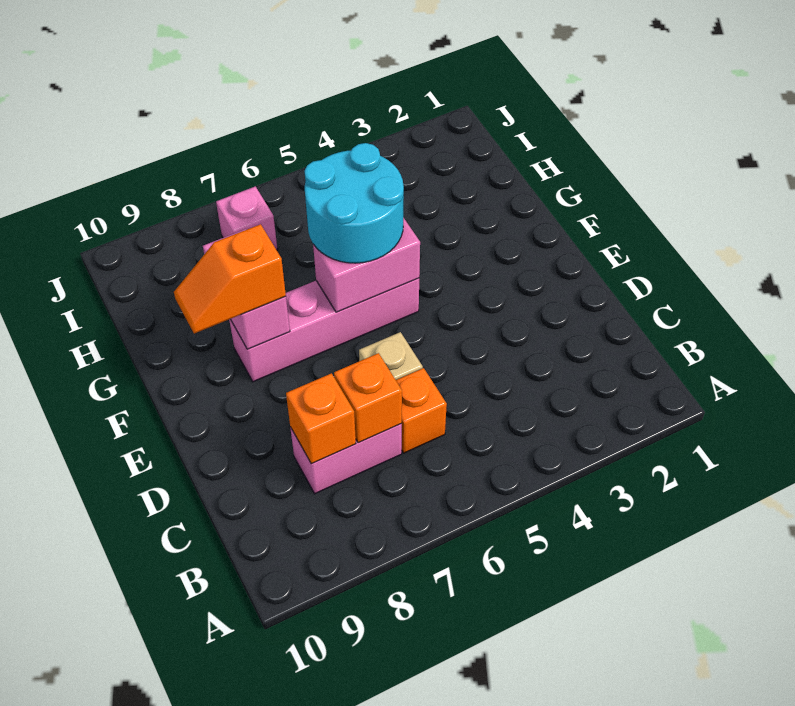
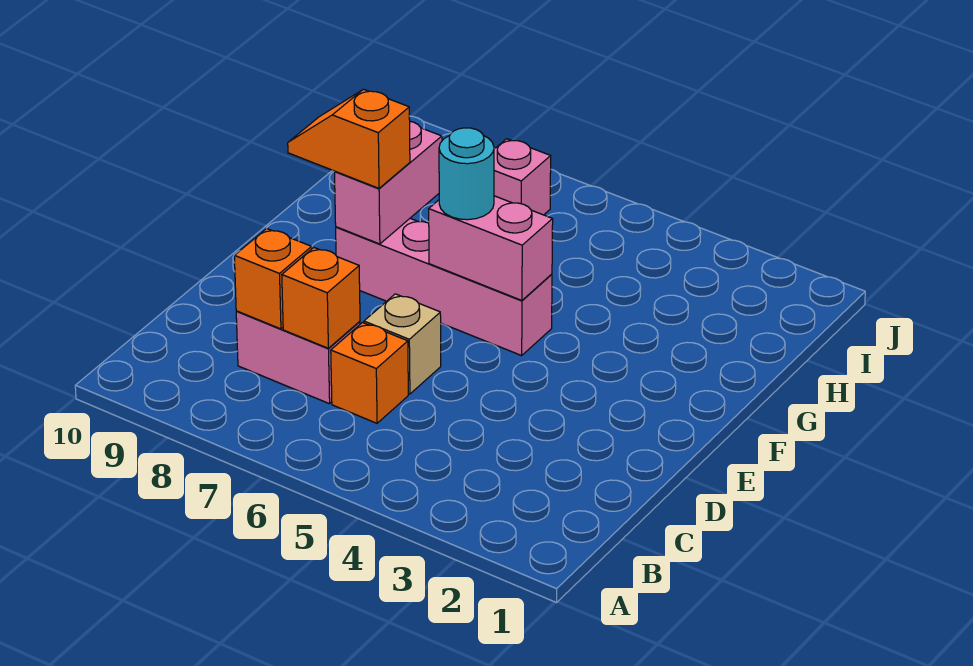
cyan round brick F5:G6 level 3 -> cyan round brick F6 level 3

